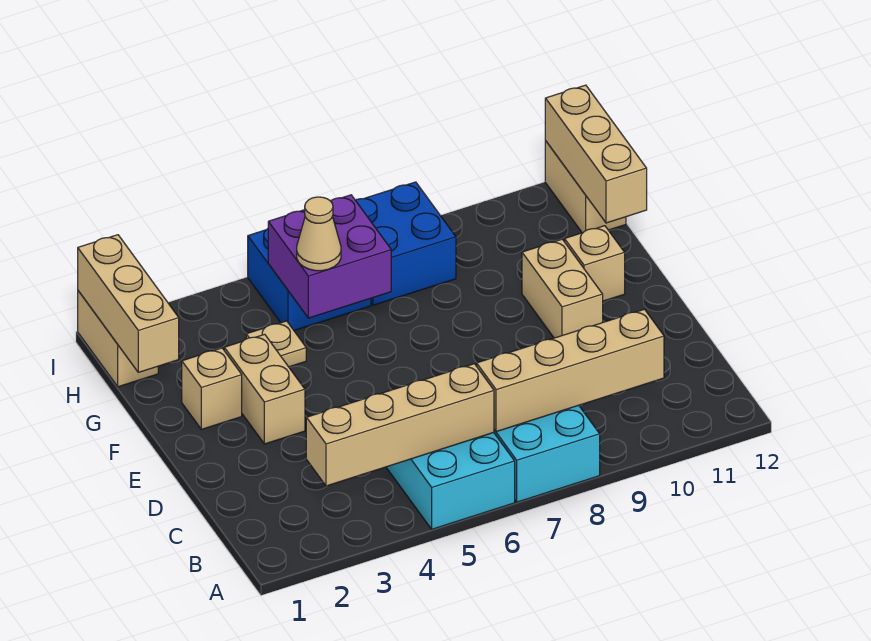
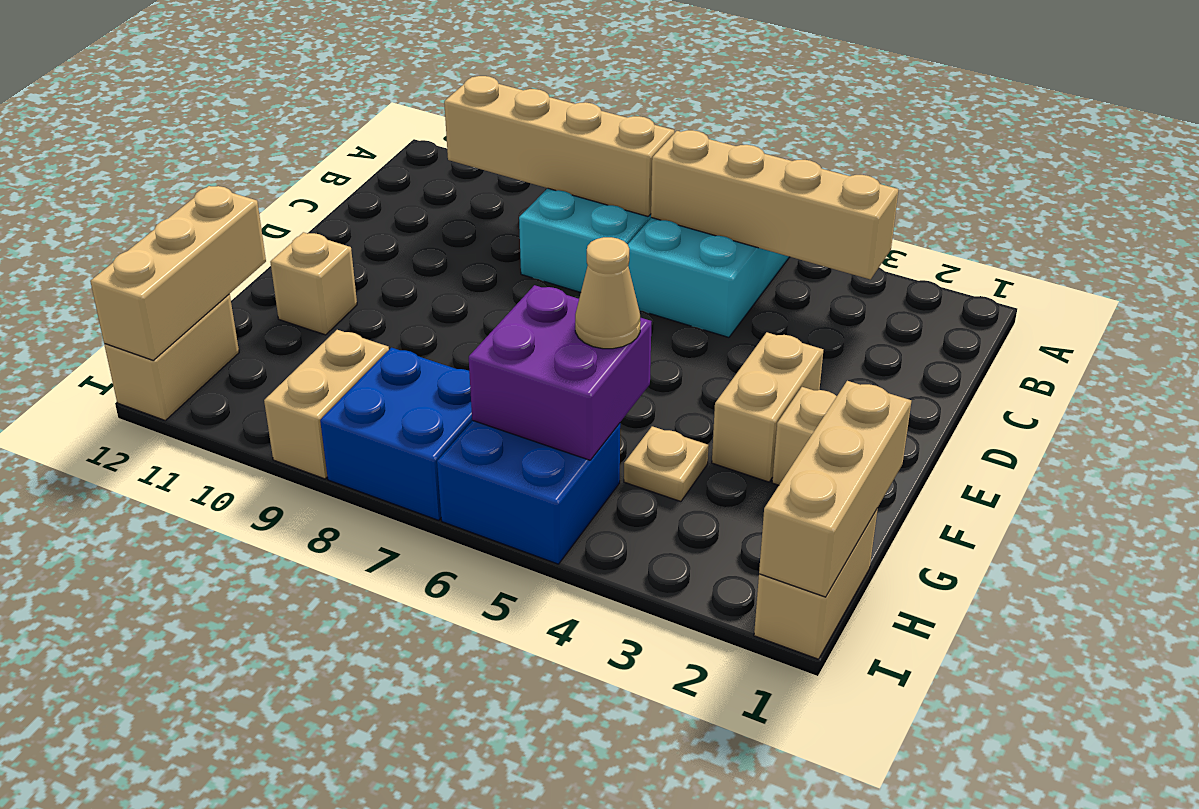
tan brick E10:F10 level 1 -> tan brick H9:I9 level 1

